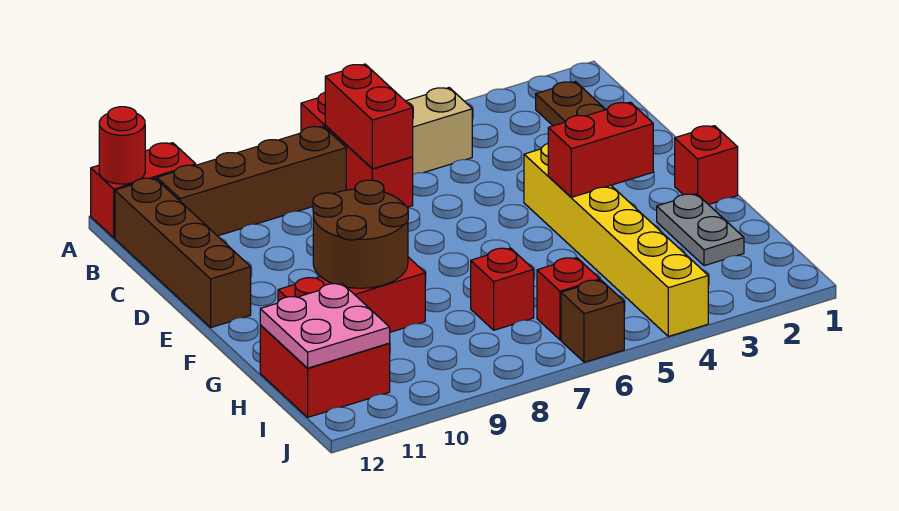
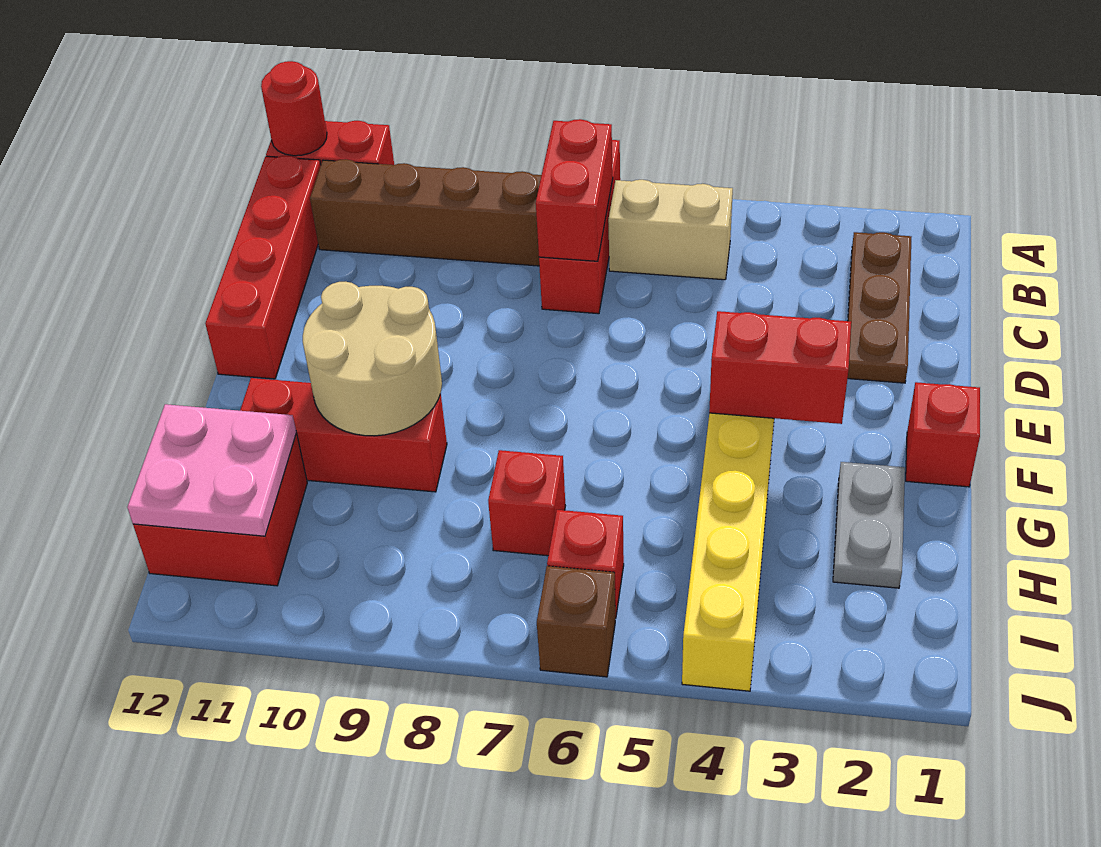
brown brick B12:E12 level 1 -> red brick B12:E12 level 1
brown round brick F9:G10 level 2 -> tan round brick F9:G10 level 2

